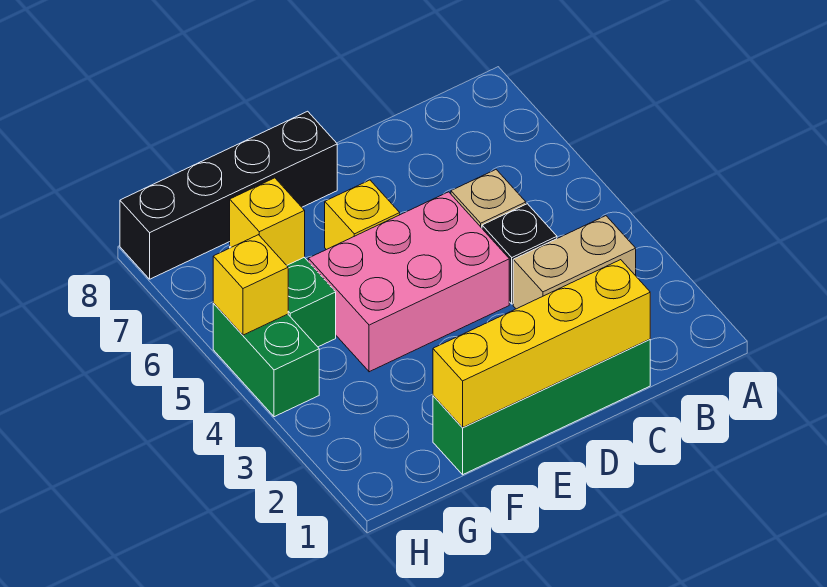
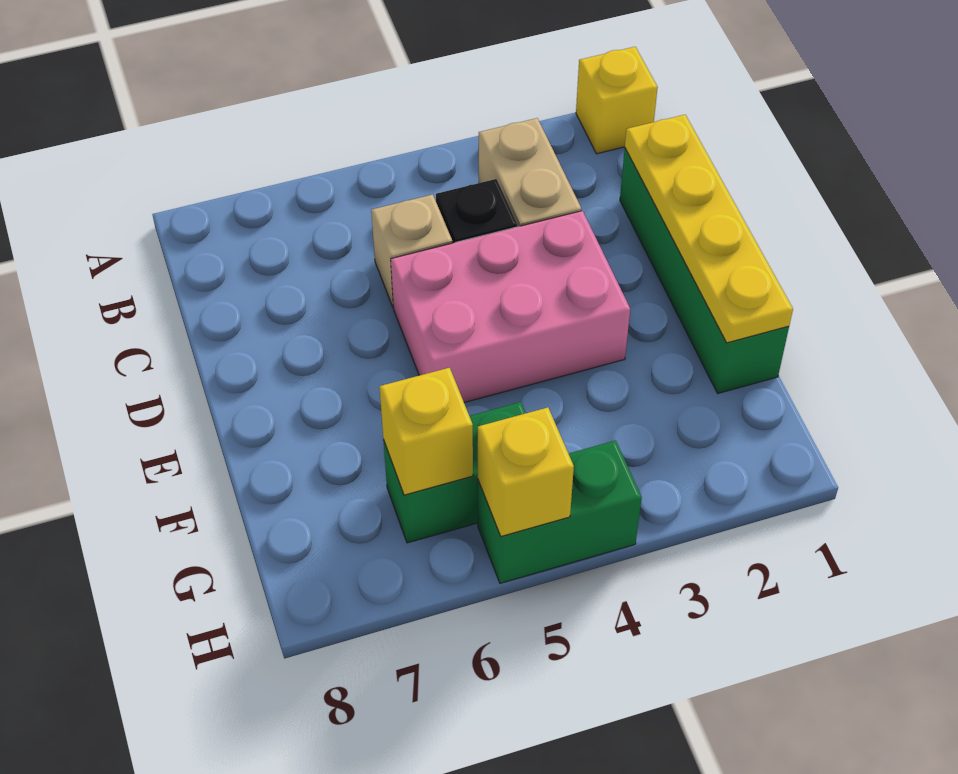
yellow brick C1:F1 level 2 -> yellow plate C1:F1 level 2
pink brick D4:F5 level 1 -> pink brick D3:E5 level 1
yellow brick E6 level 1 -> yellow brick A1 level 1
black brick E8:H8 level 1 -> none

